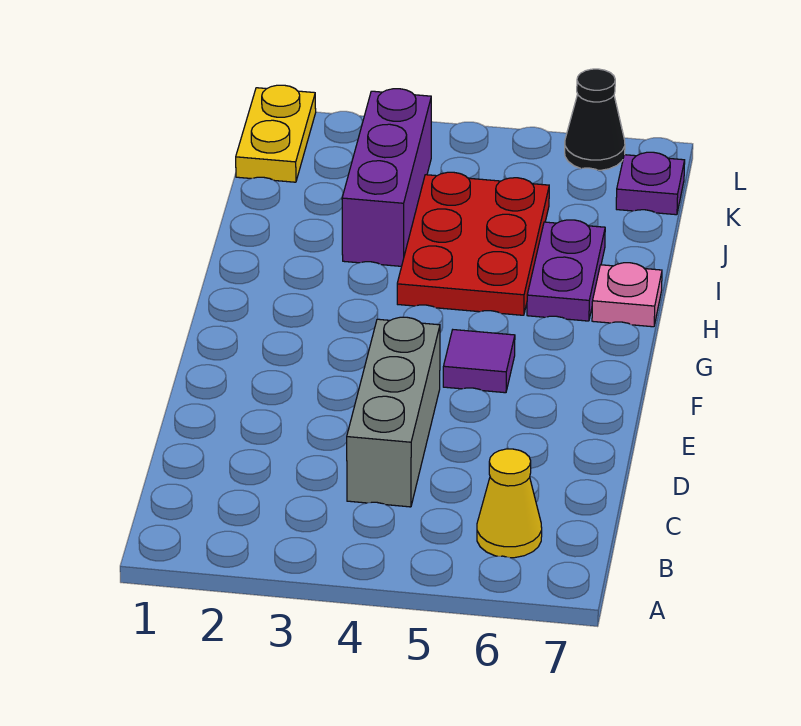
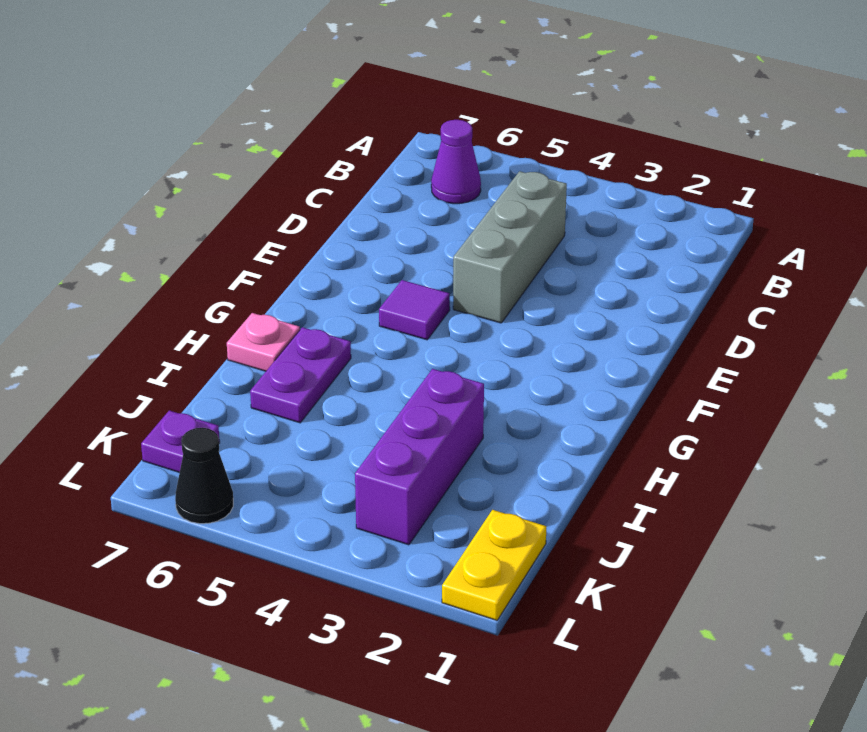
yellow cone B6 level 1 -> purple cone B6 level 1
red plate H4:J5 level 1 -> none

